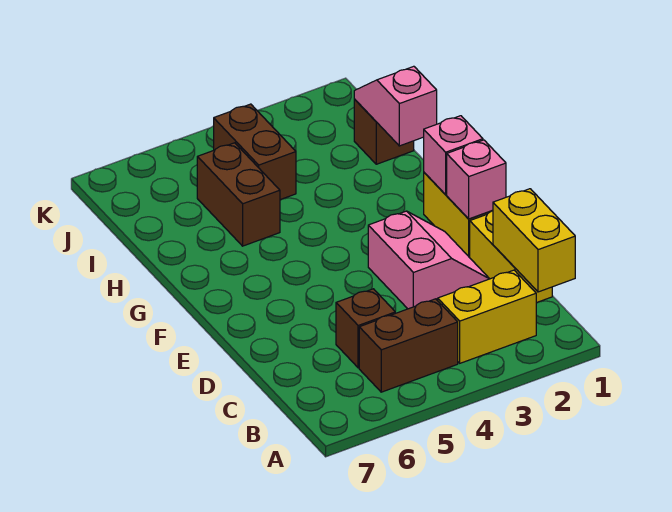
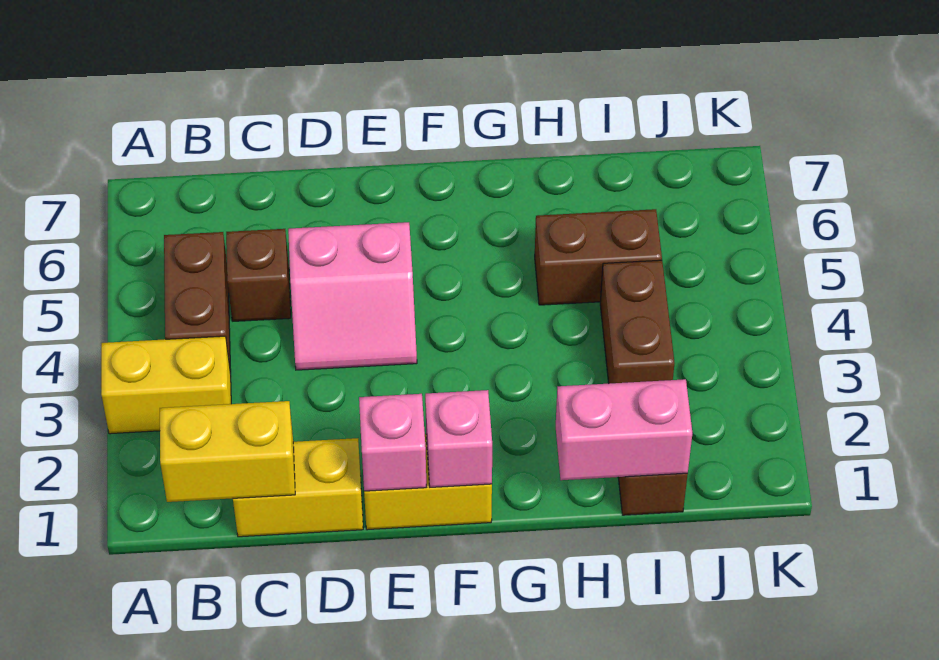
yellow brick B2:B3 level 1 -> yellow brick A3:B3 level 1
pink slope D2:E3 level 1 top 3 -> pink slope D4:E5 level 1 top 5
pink slope H1:I1 level 2 top H -> pink brick H1:I1 level 2
brown brick I4:J4 level 1 -> brown brick I3:I4 level 1

